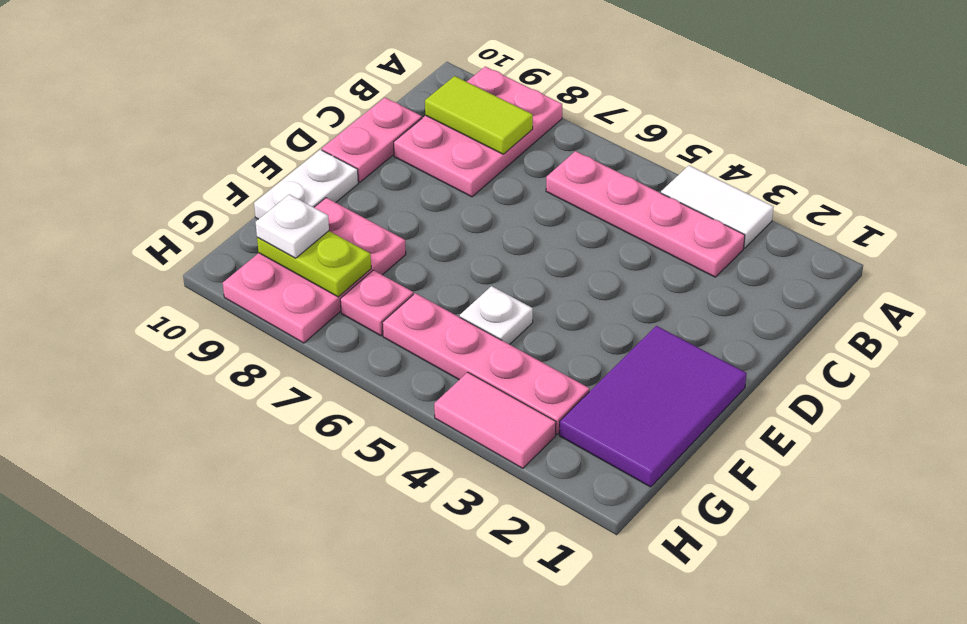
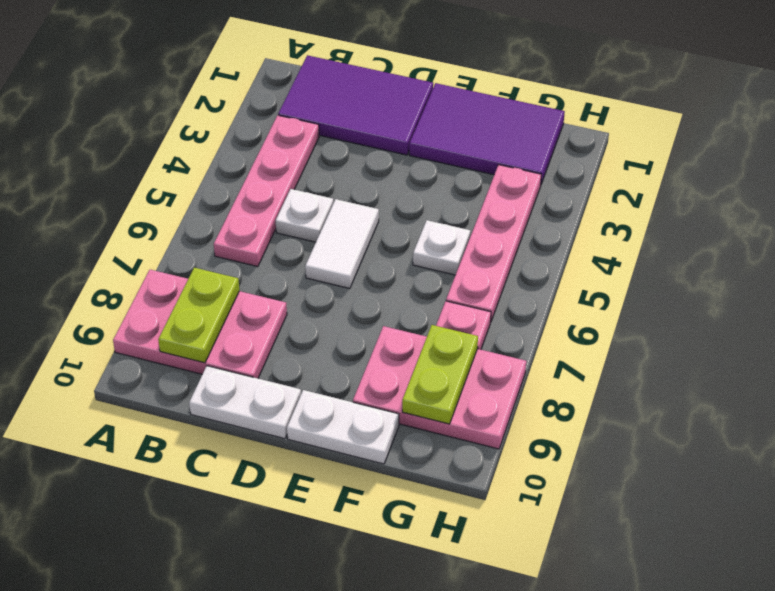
white tile A3:A4 level 1 -> white tile D5:D6 level 1
none -> purple tile B1:D2 level 1
lime tile B8:B9 level 2 -> lime plate B8:B9 level 2
pink plate C10:D10 level 1 -> white plate C10:D10 level 1
white plate G9 level 3 -> white plate C5 level 1
pink tile H3:H4 level 1 -> none

